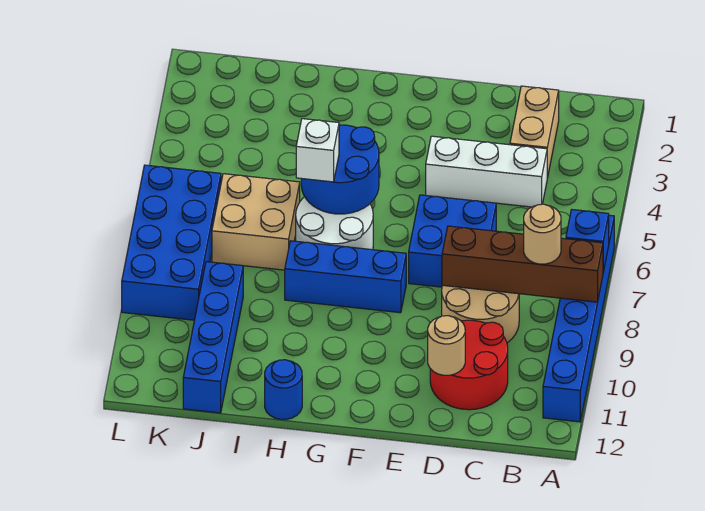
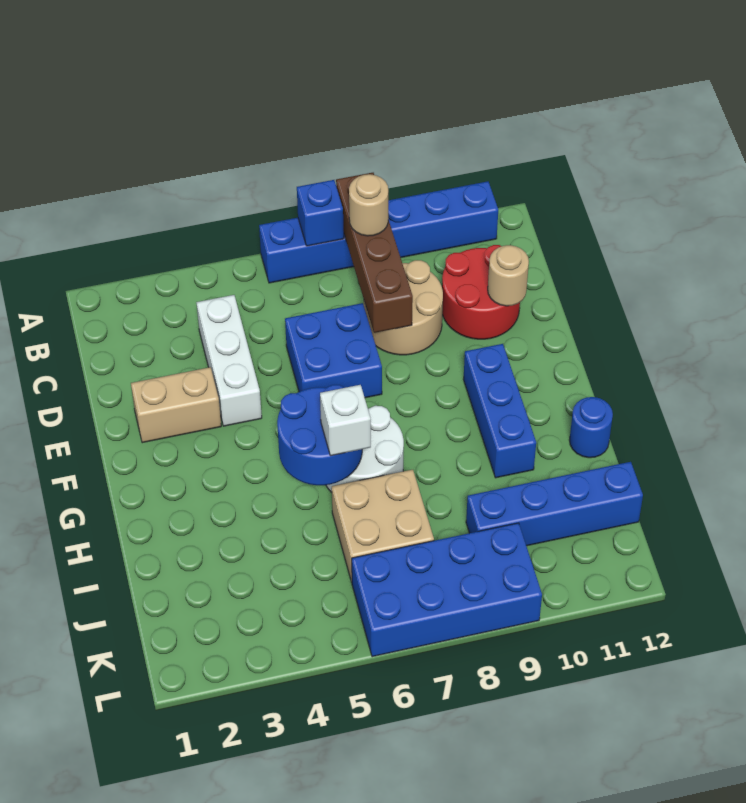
tan brick C2:C3 level 1 -> tan brick E2:E3 level 1
blue brick F8:H8 level 1 -> blue brick F10:H10 level 1

